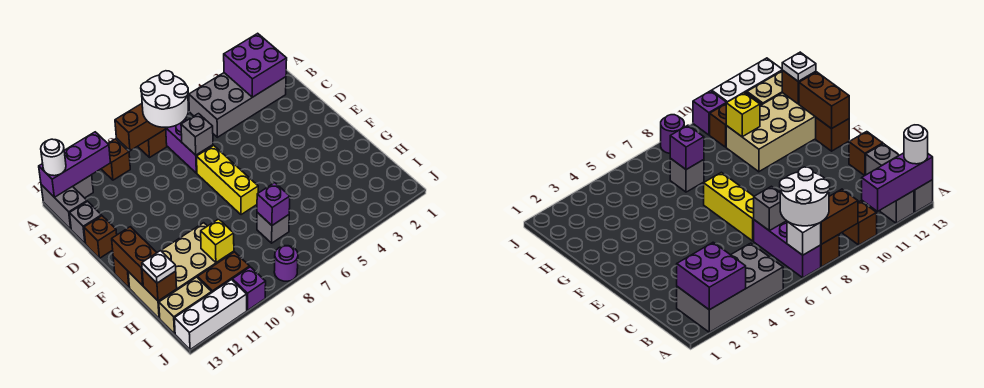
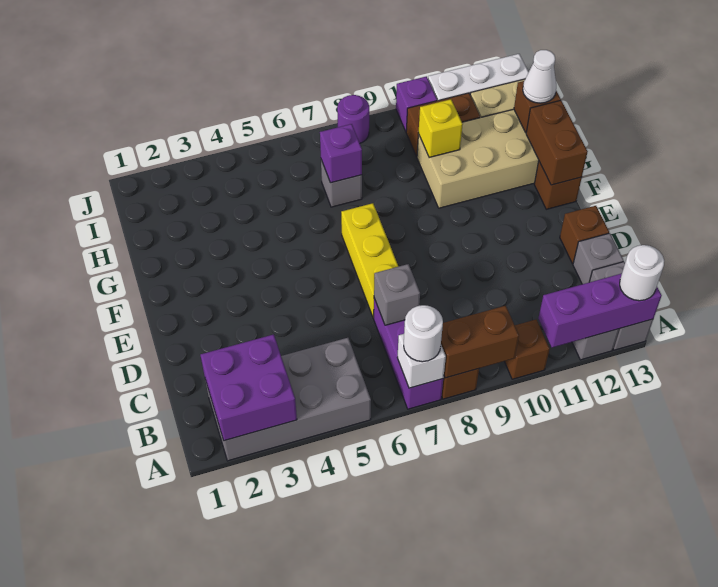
white round brick A7:B8 level 3 -> white round brick A7 level 3
white plate H13 level 3 -> white cone H13 level 3

